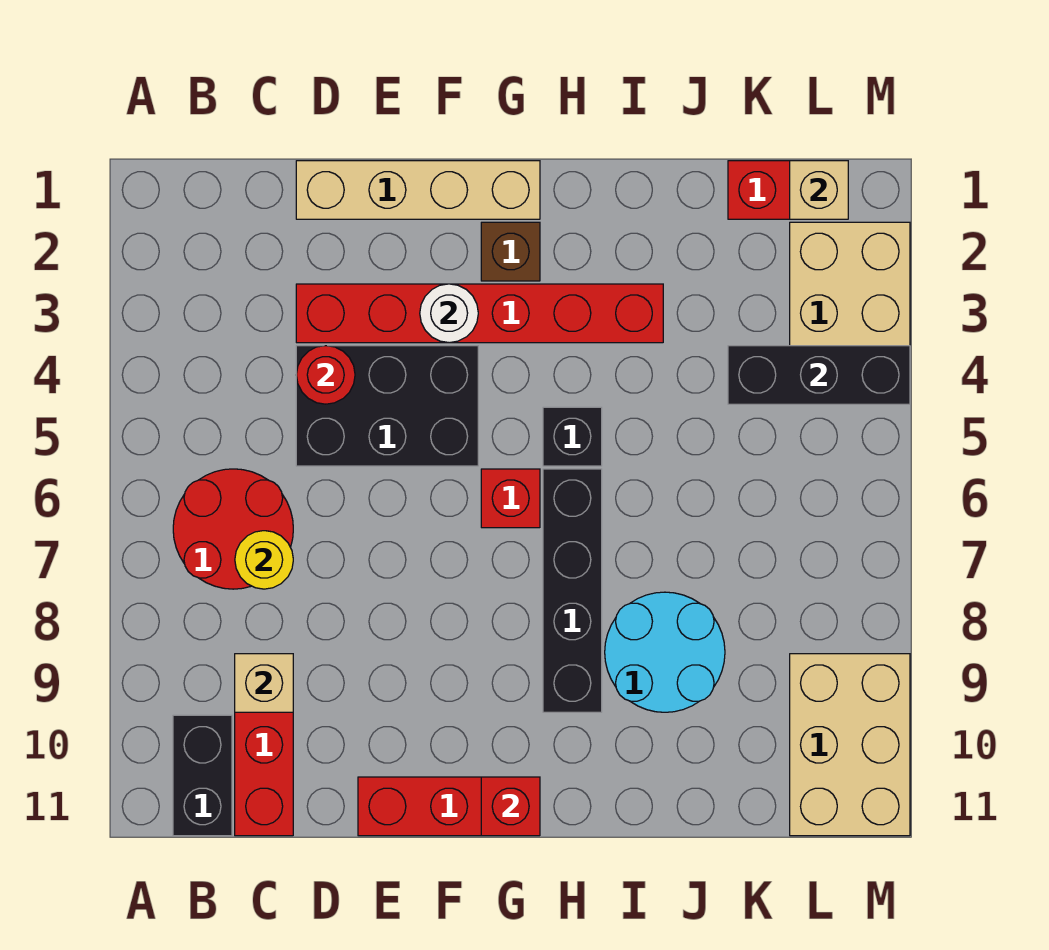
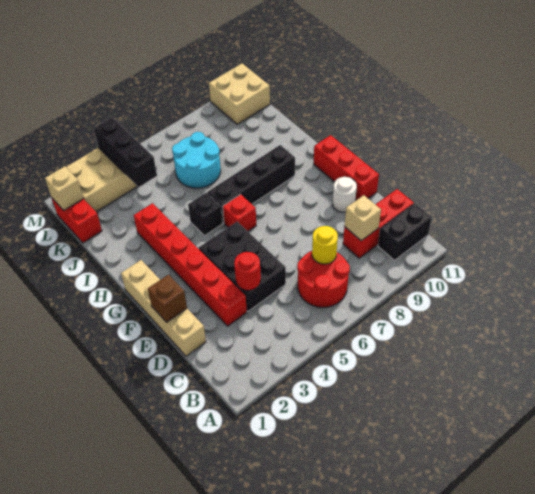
white round brick F3 level 2 -> white round brick E10 level 1
brown brick G2 level 1 -> brown brick E1 level 2
red brick G11 level 2 -> none
cyan round brick I8:J9 level 1 -> cyan round brick J6:K7 level 1
tan brick L9:M11 level 1 -> tan brick L10:M11 level 1

